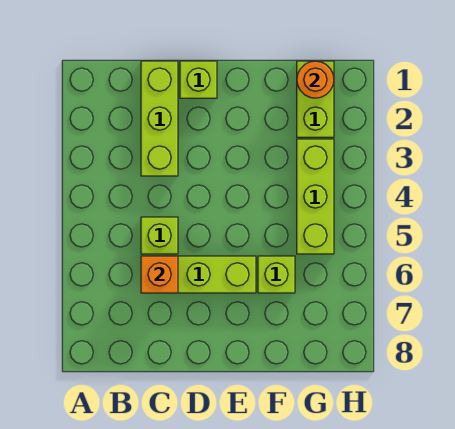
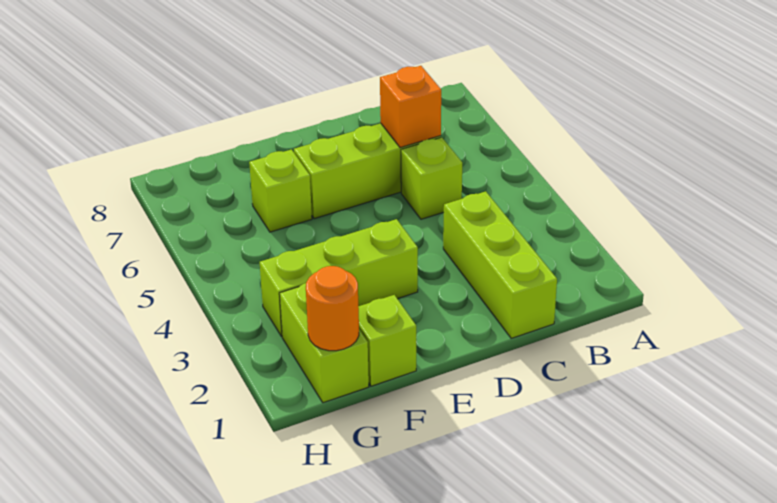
lime brick D1 level 1 -> lime brick F1 level 1
lime brick G3:G5 level 1 -> lime brick E3:G3 level 1

